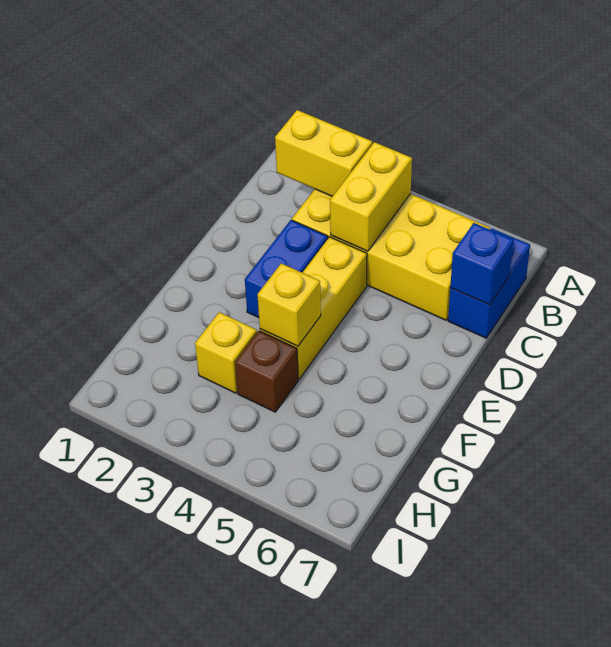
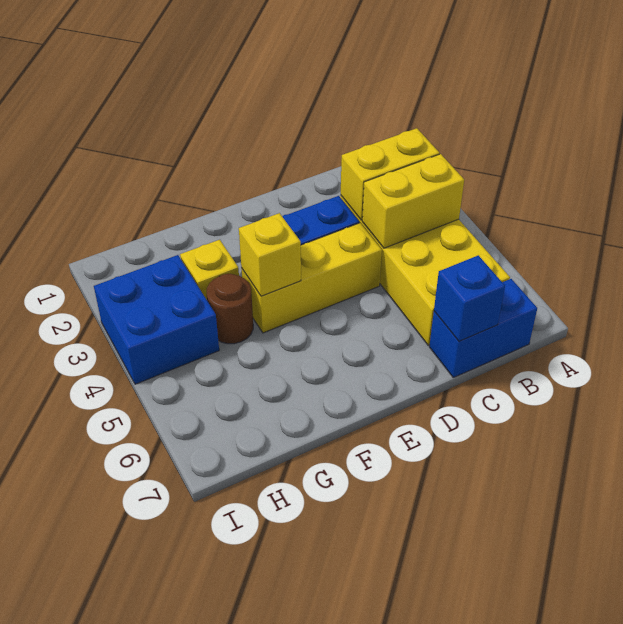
yellow brick B2:B3 level 2 -> yellow brick B3:C3 level 2
brown brick G4 level 1 -> brown round brick G4 level 1
none -> blue brick H3:I4 level 1

